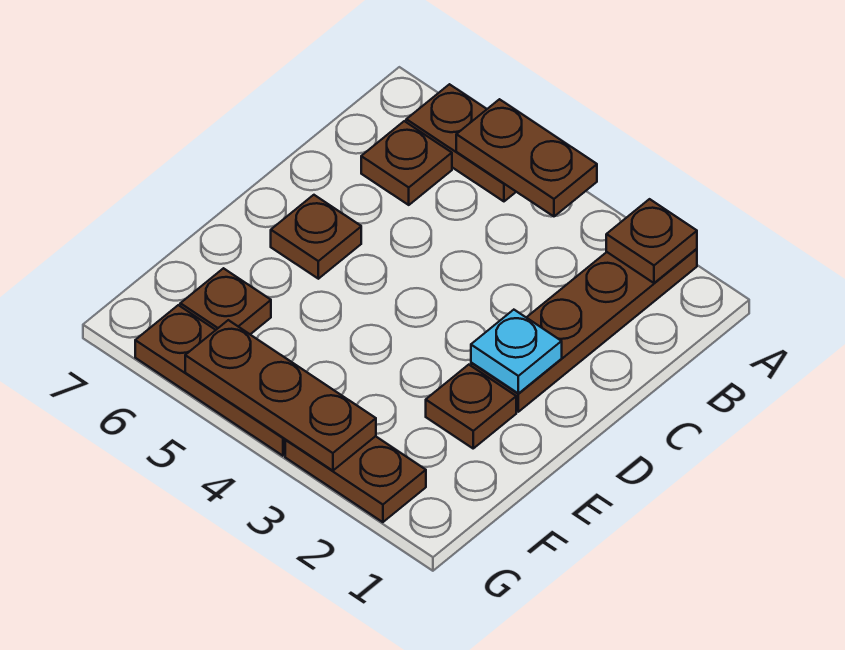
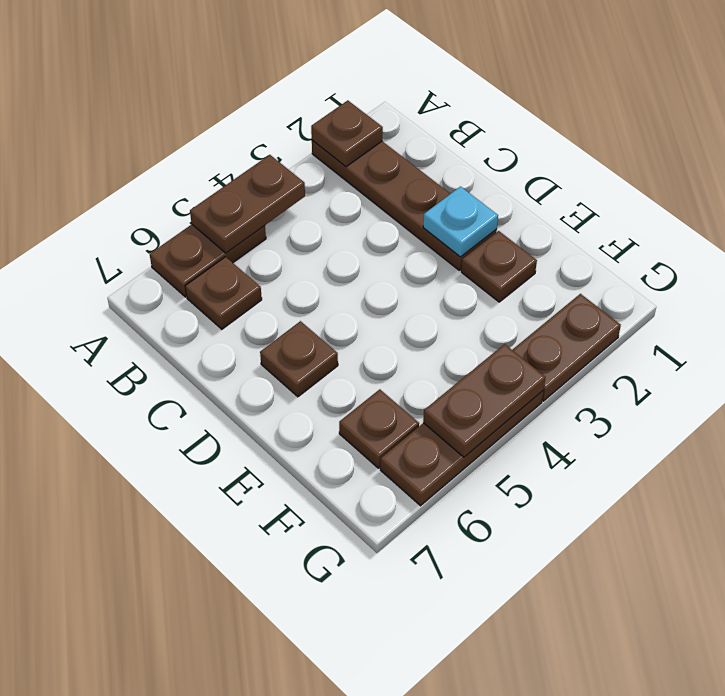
brown plate G3:G5 level 2 -> brown plate G4:G5 level 2

